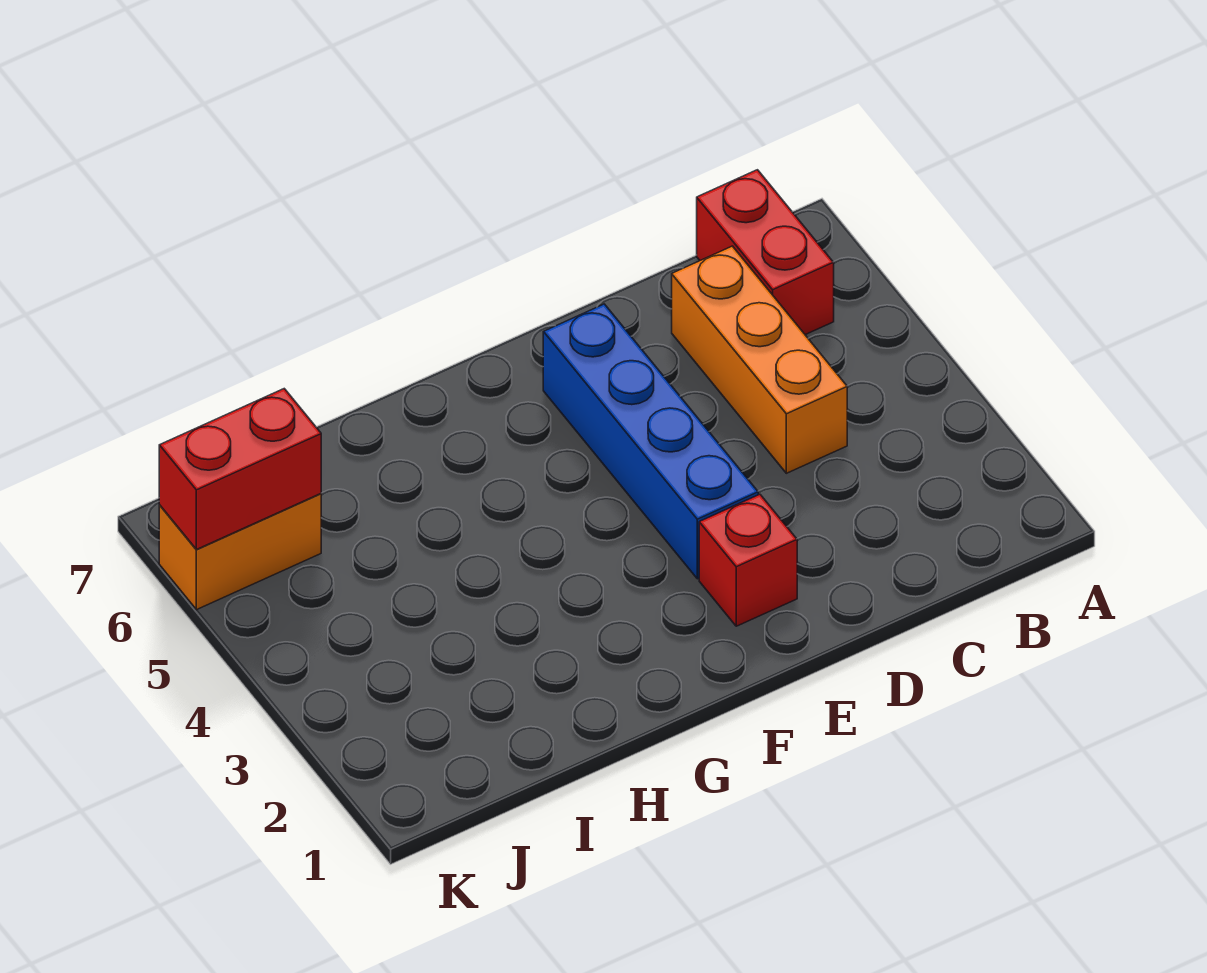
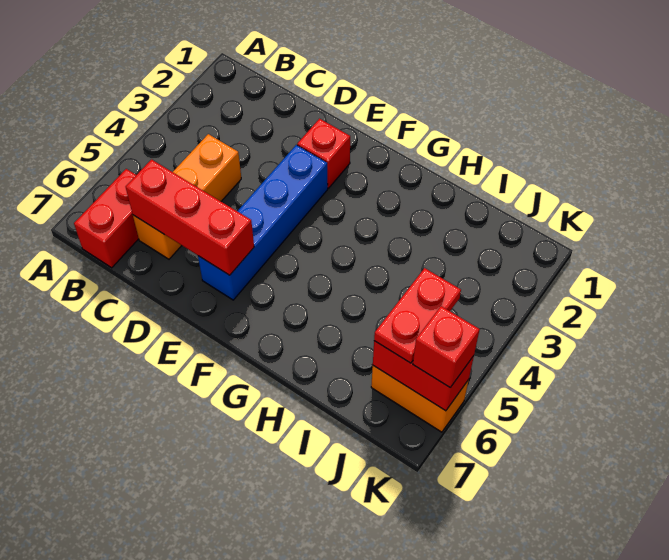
none -> red brick C6:E6 level 2
none -> red plate J5:J6 level 3
none -> red brick K6 level 3

